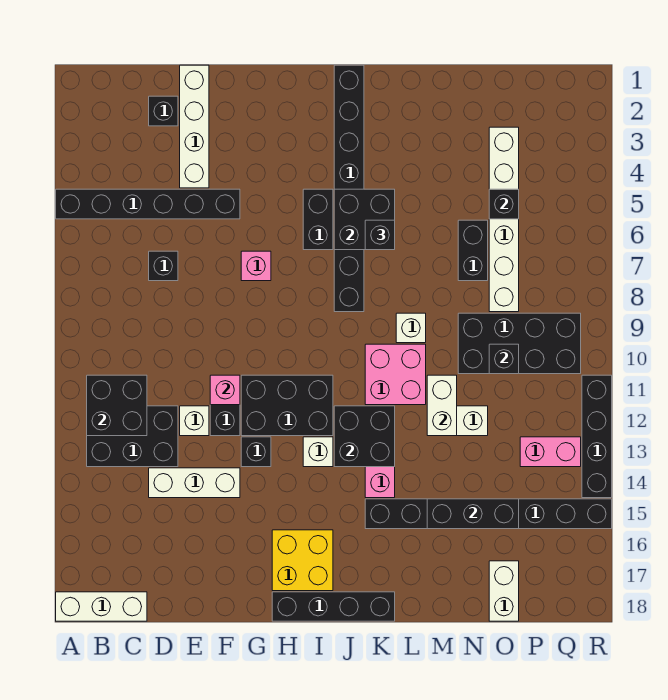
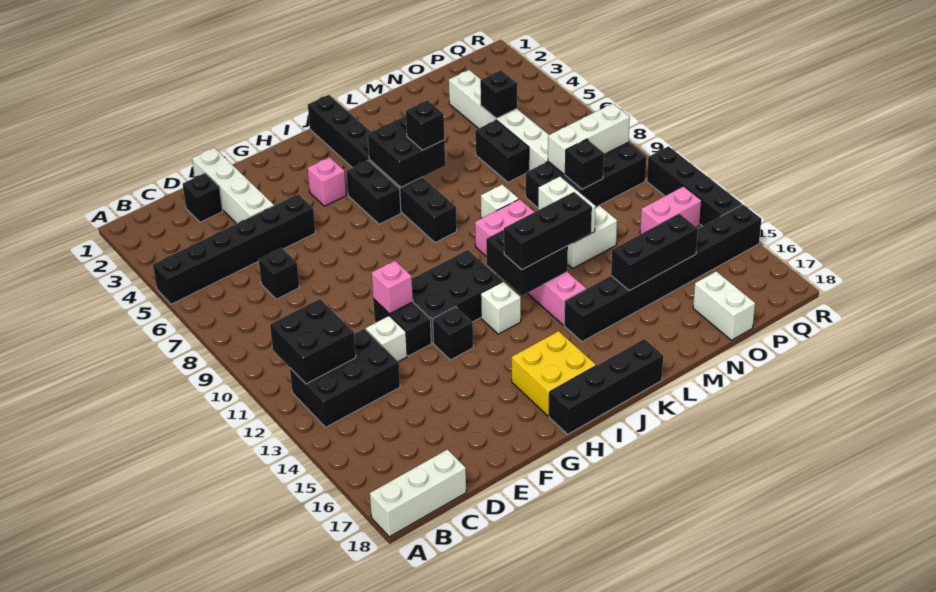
white brick D14:F14 level 1 -> white brick O9:Q9 level 2
pink brick G7 level 1 -> pink brick H4 level 1
none -> black brick J13:L13 level 3

